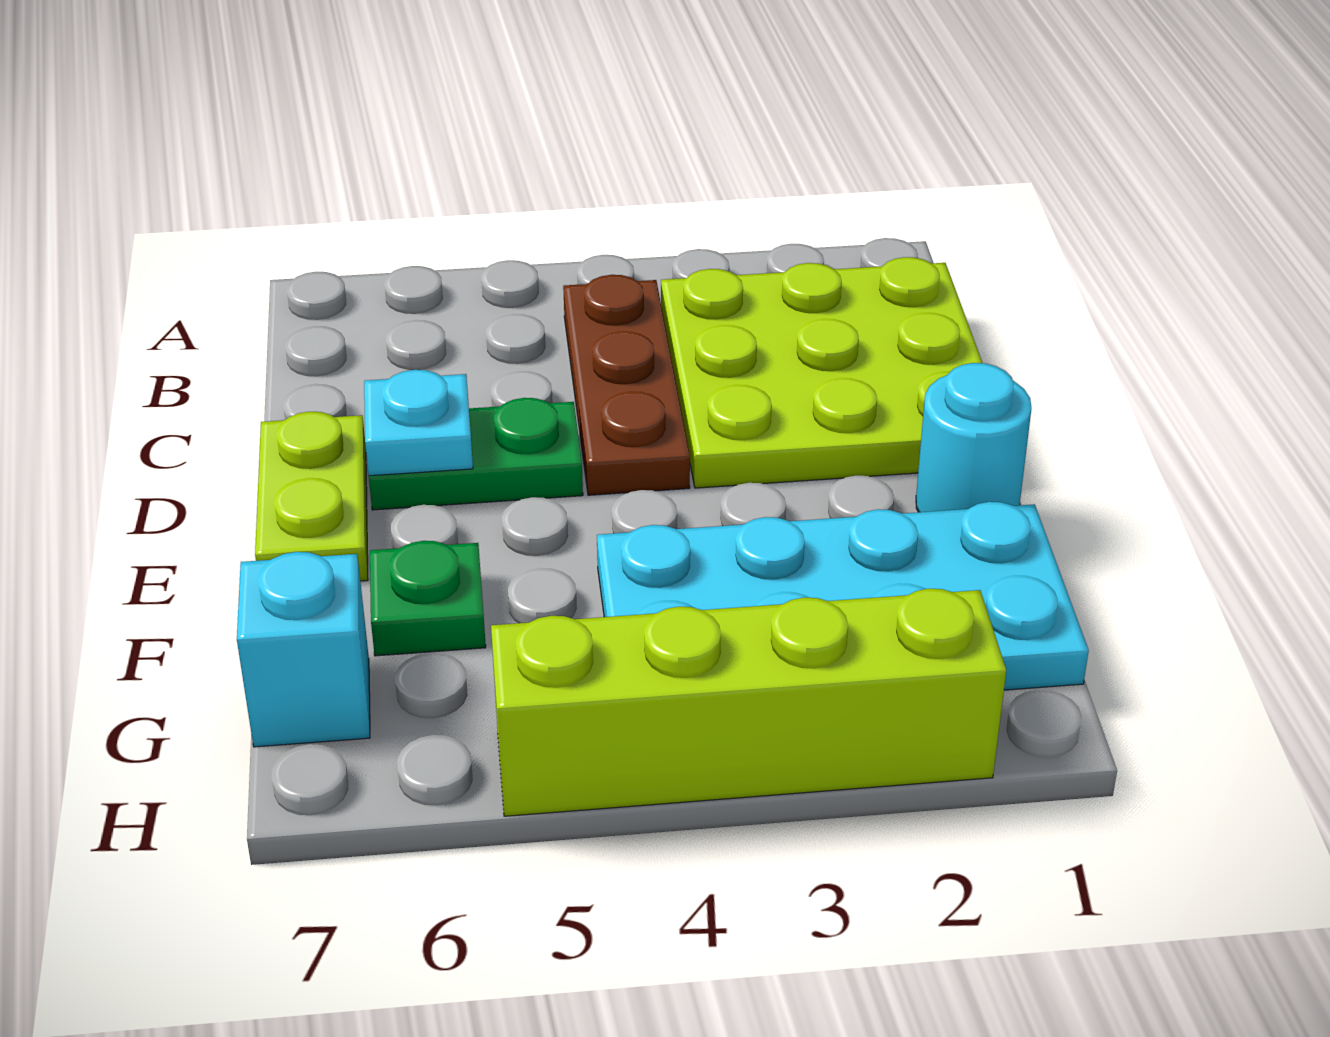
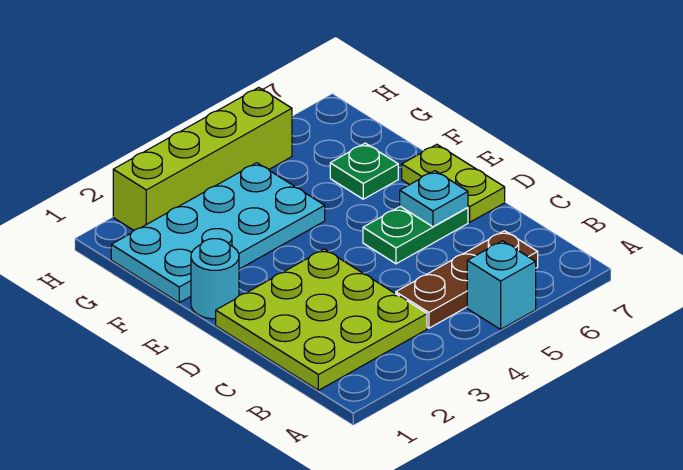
brown plate B4:D4 level 1 -> brown plate B4:B6 level 1
cyan brick G7 level 1 -> cyan brick A5 level 1

